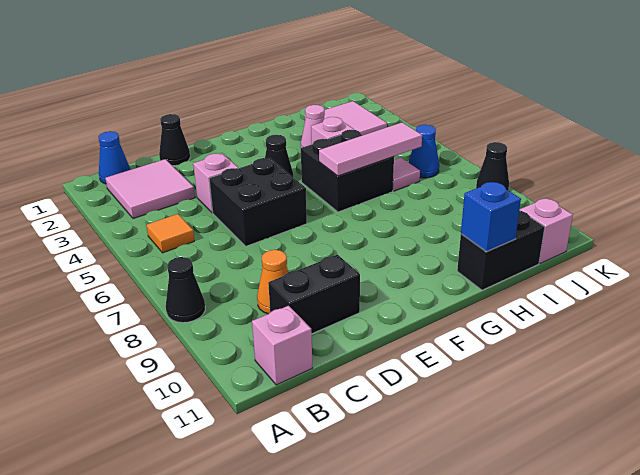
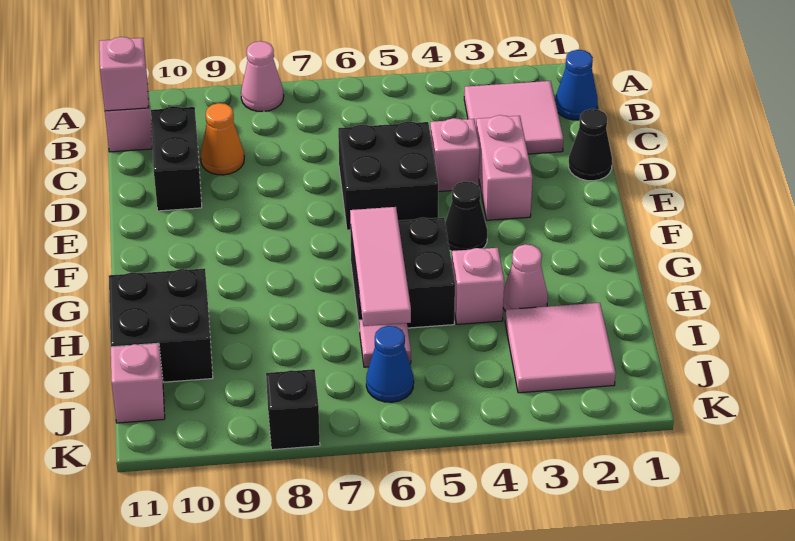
black cone A8 level 1 -> pink cone A8 level 1
orange tile B5 level 1 -> none
none -> pink brick B11 level 2
none -> pink brick D3:E3 level 1
black brick H11:I11 level 1 -> black brick H10:I11 level 1
blue brick H11 level 2 -> none
black cone K8 level 1 -> black brick K8 level 1

